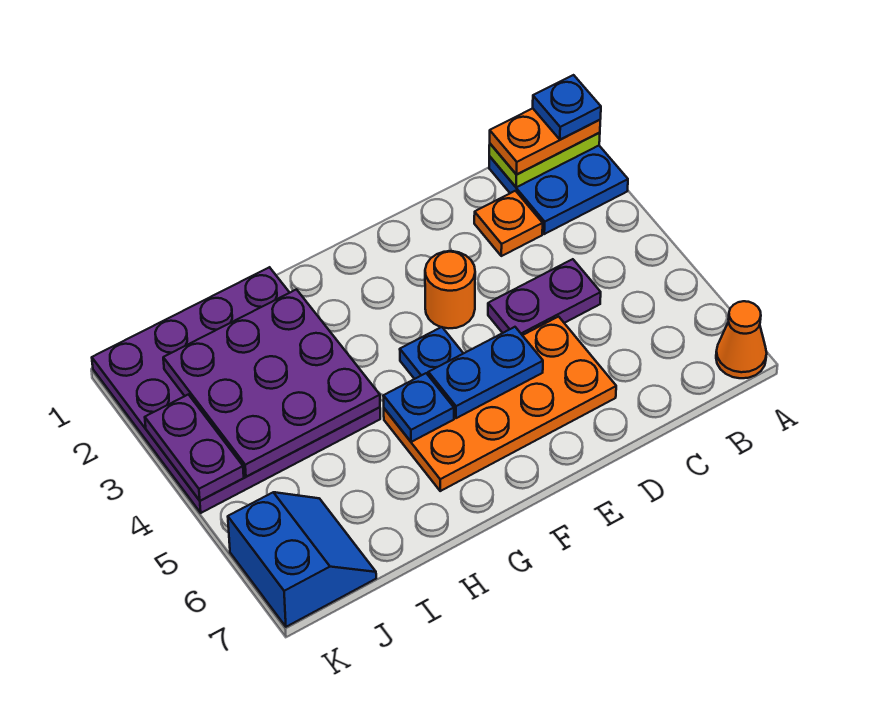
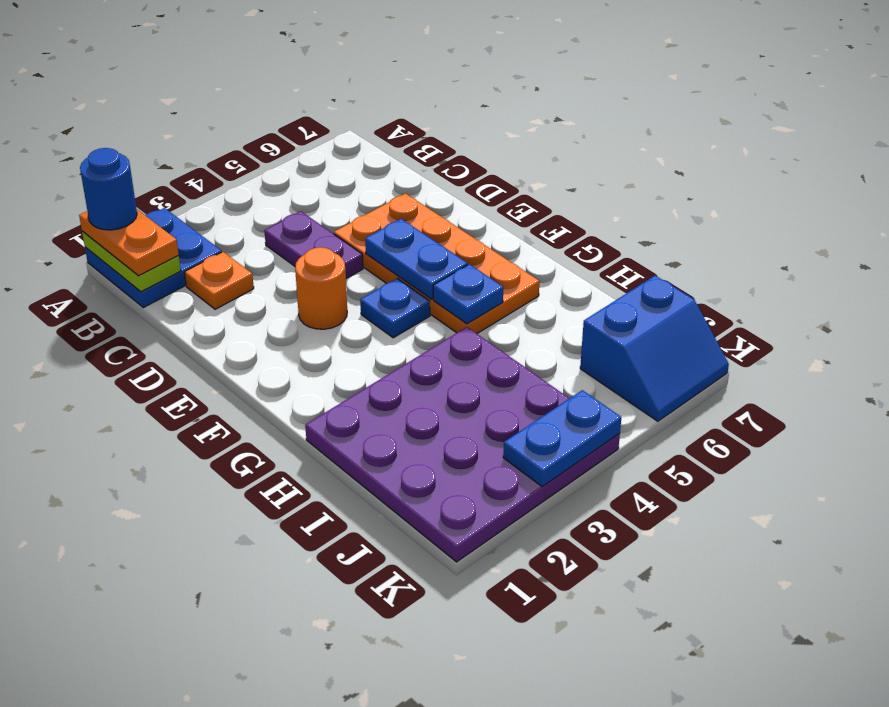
blue plate A1 level 4 -> blue round brick A1 level 4
orange cone A7 level 1 -> none
purple plate H2:J4 level 2 -> none
blue slope J6:K7 level 1 top K -> blue slope J6:K7 level 1 top J
purple plate K3:K4 level 2 -> blue plate K3:K4 level 2

